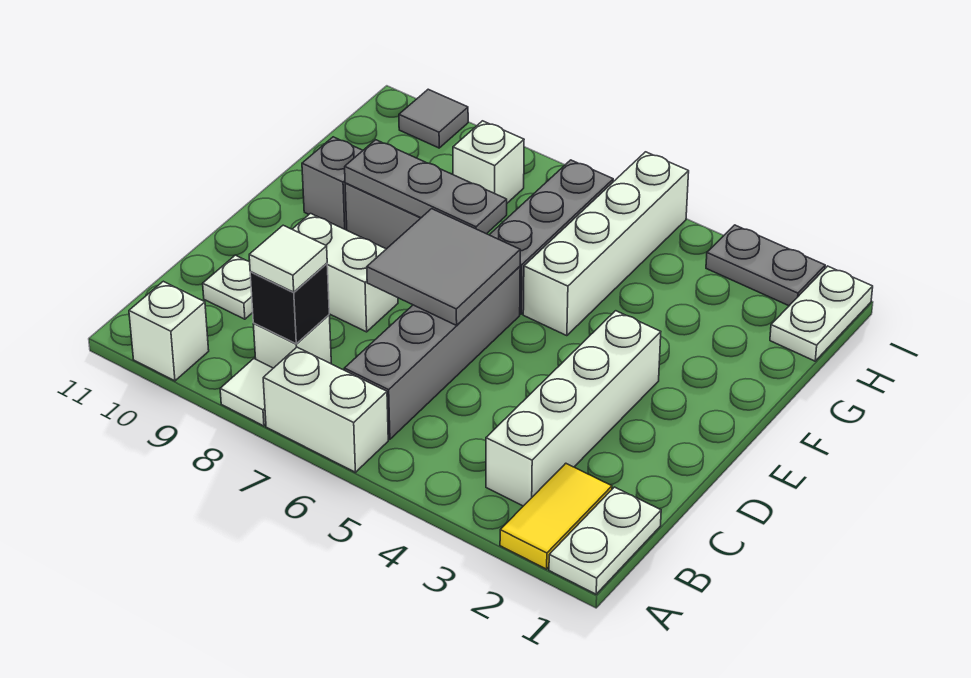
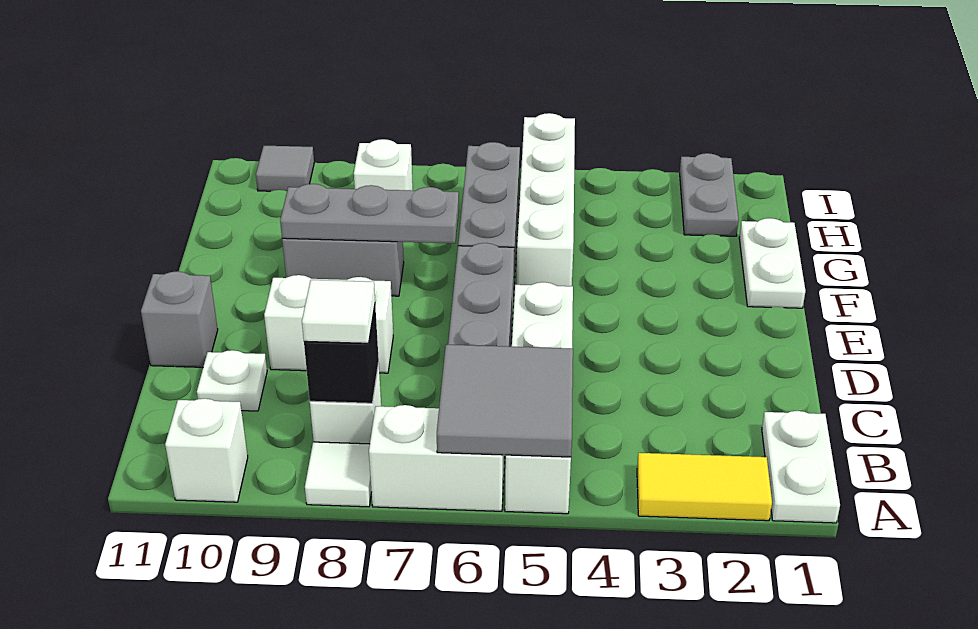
yellow tile A2:B2 level 1 -> yellow tile A2:A3 level 1
white brick B3:E3 level 1 -> white brick A5:D5 level 1
grey tile D6:E7 level 2 -> grey tile A5:B6 level 2
grey brick F10 level 1 -> grey brick D11 level 1
white plate H1:I1 level 1 -> white plate F1:G1 level 1
grey plate I2:I3 level 1 -> grey plate H2:I2 level 1

